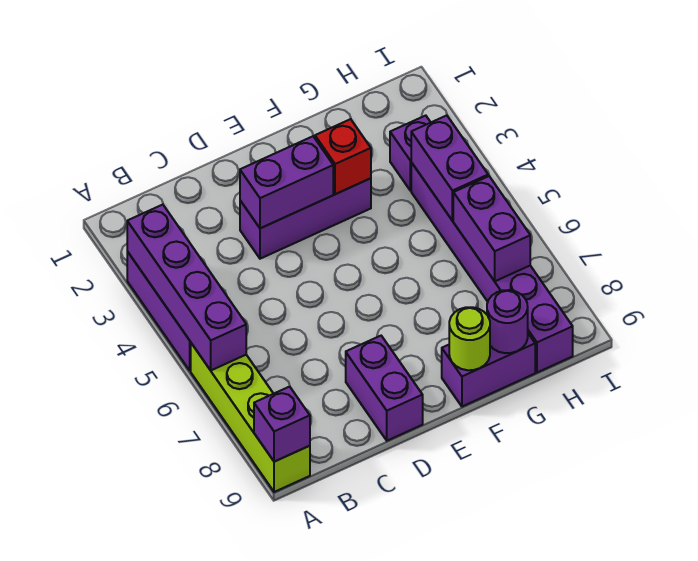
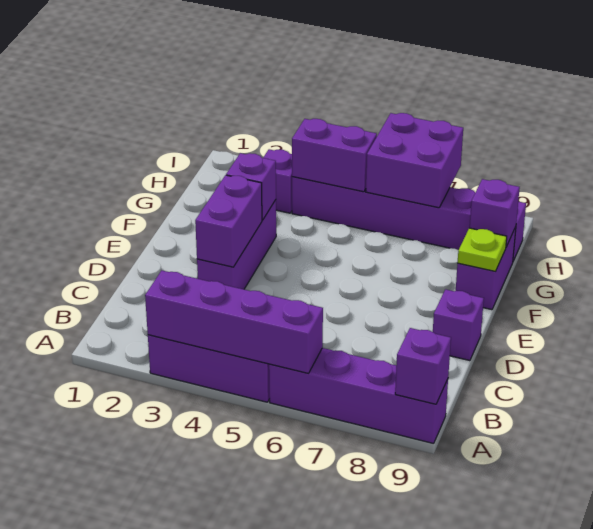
lime brick A6:A9 level 1 -> purple brick A6:A9 level 1
purple brick D8:D9 level 1 -> purple brick D9 level 1
red brick F3 level 2 -> purple brick F3 level 2
lime round brick F9 level 2 -> lime plate F9 level 2
purple round brick G9 level 2 -> purple brick G9 level 2
purple brick H6:H7 level 2 -> purple brick H6:I7 level 2

